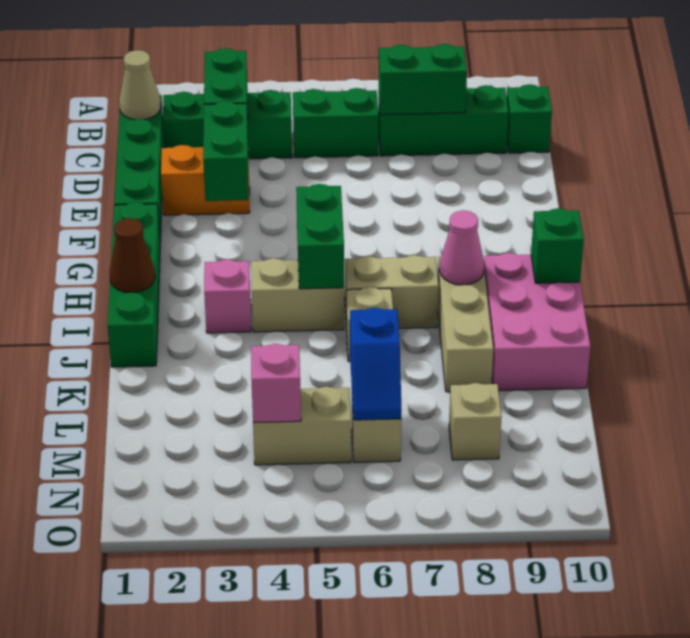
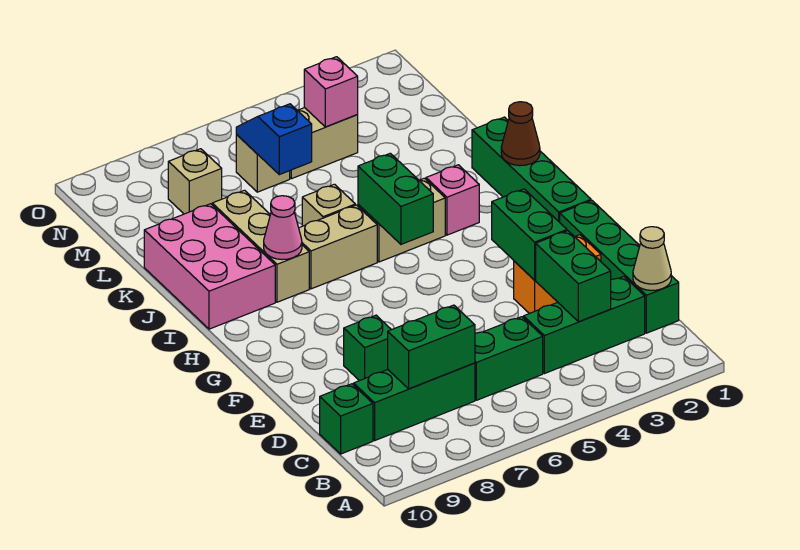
green brick I10 level 2 -> green brick E8 level 1

